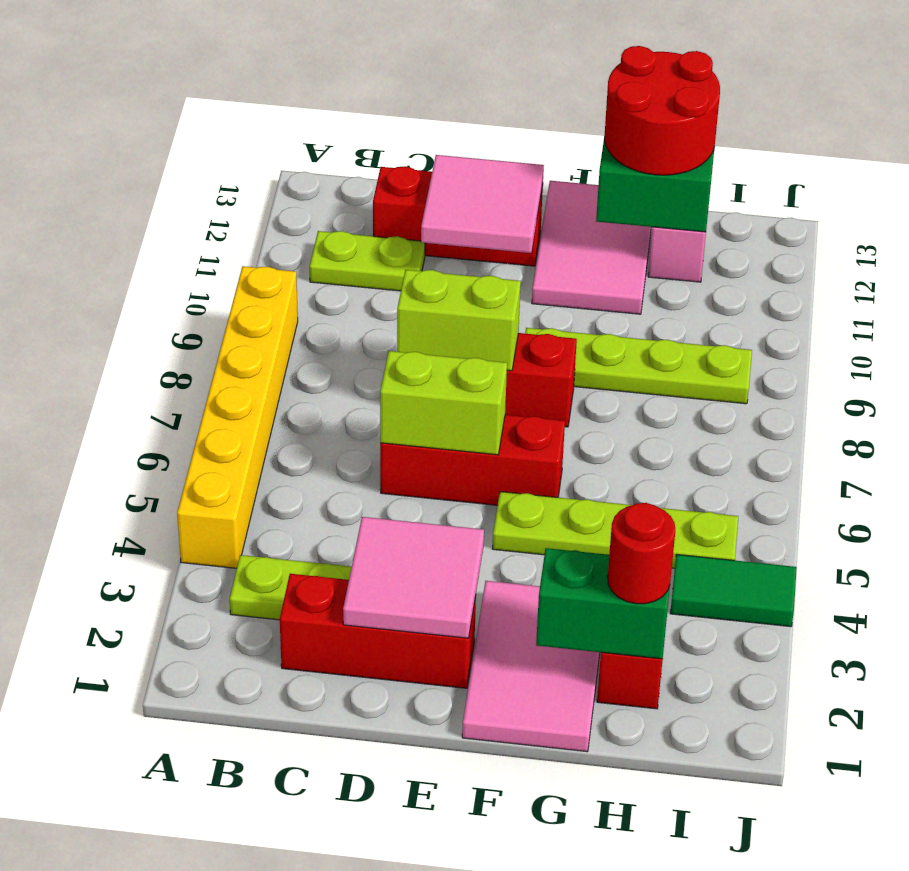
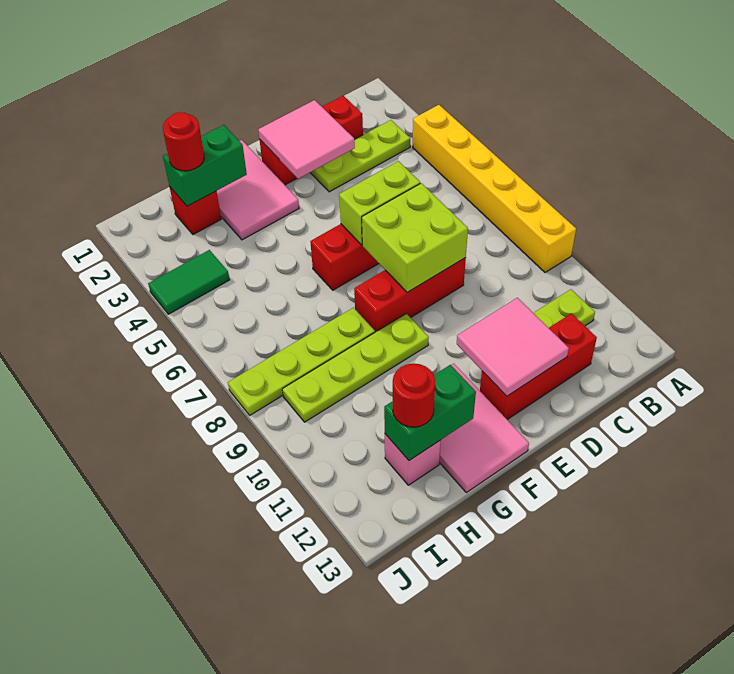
lime brick D8:E8 level 2 -> lime brick D7:E8 level 2
lime plate F5:I5 level 1 -> lime plate G8:J8 level 1
red round brick G12:H13 level 3 -> red round brick H12 level 3

